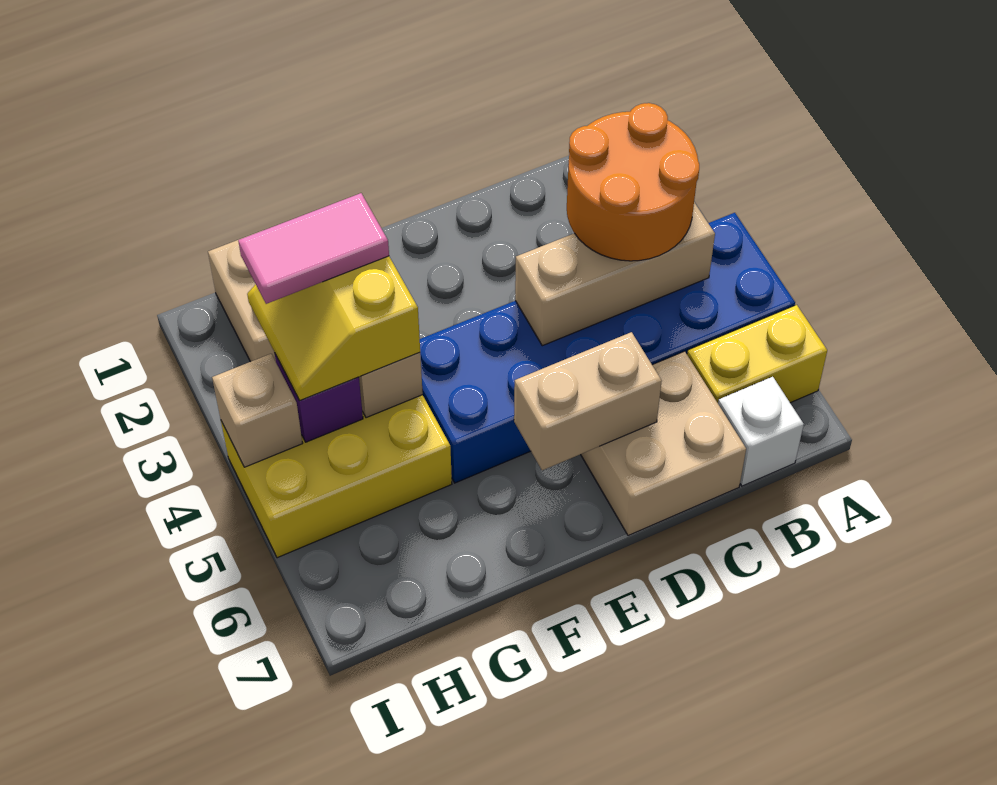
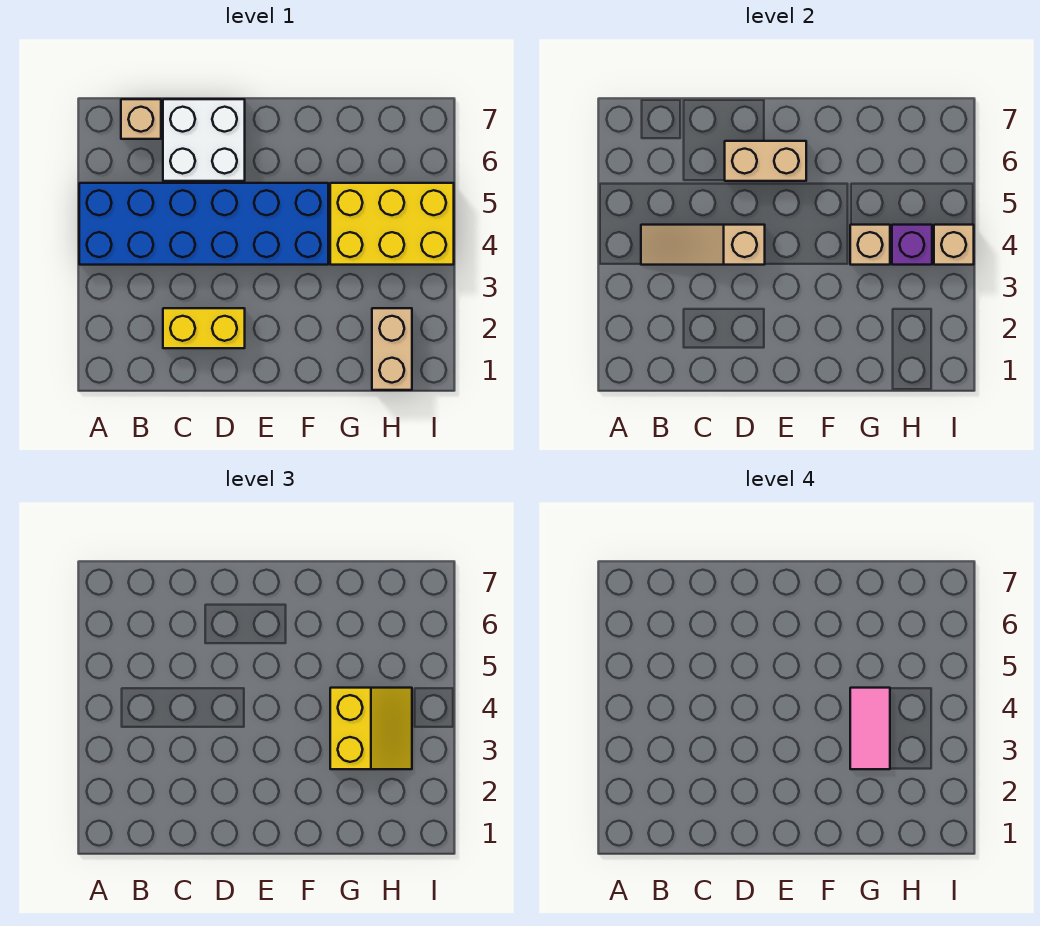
yellow brick A6:B6 level 1 -> yellow brick C2:D2 level 1
orange round brick B3:C4 level 3 -> none
tan brick B4:D4 level 2 -> tan slope B4:D4 level 2 top D
white brick B7 level 1 -> tan brick B7 level 1
tan brick C6:D7 level 1 -> white brick C6:D7 level 1
pink tile G3:H3 level 4 -> pink tile G3:G4 level 4

